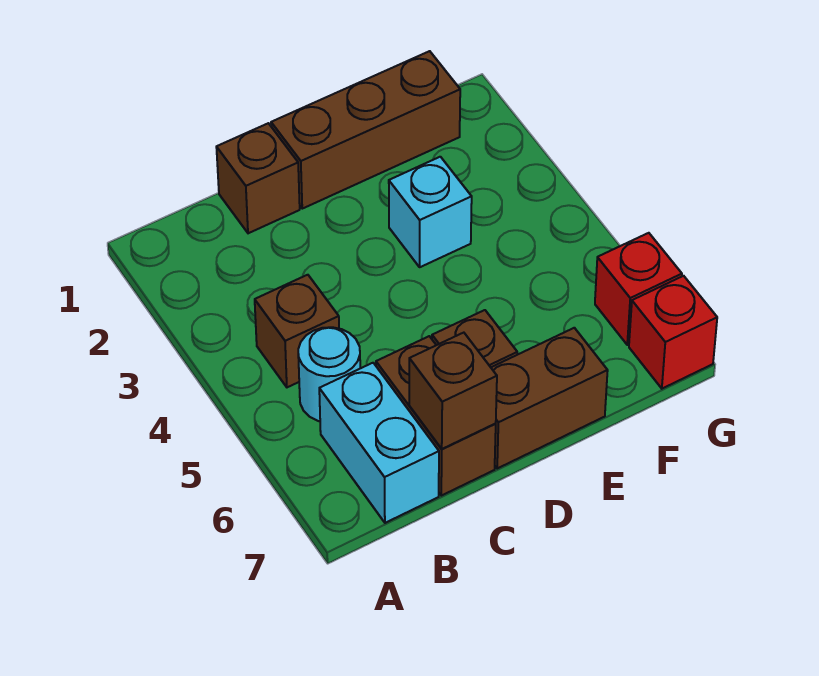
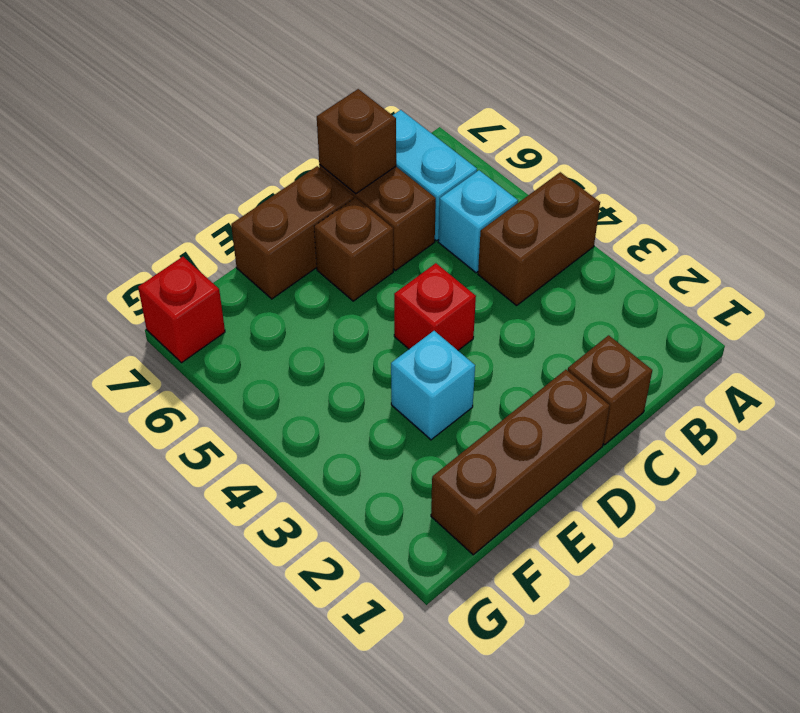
brown brick B4 level 1 -> brown brick A4:B4 level 1
cyan round brick B5 level 1 -> cyan brick B5 level 1
red brick G6 level 1 -> red brick D4 level 1

